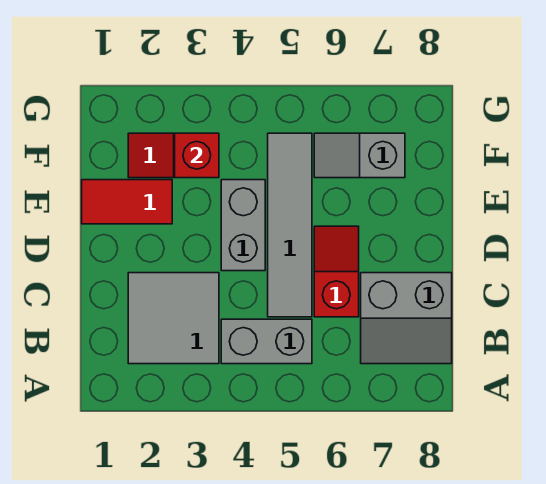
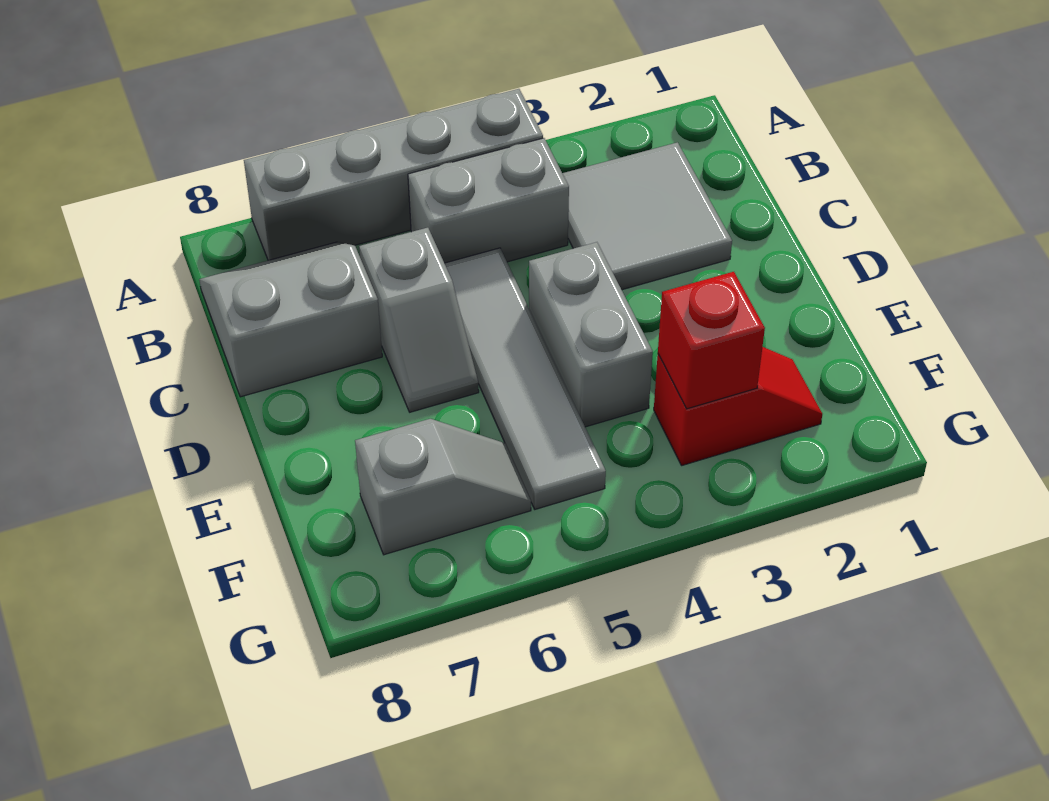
none -> grey brick A4:A7 level 1
red slope C6:D6 level 1 top C -> grey slope C6:D6 level 1 top C
red tile E1:E2 level 1 -> none

